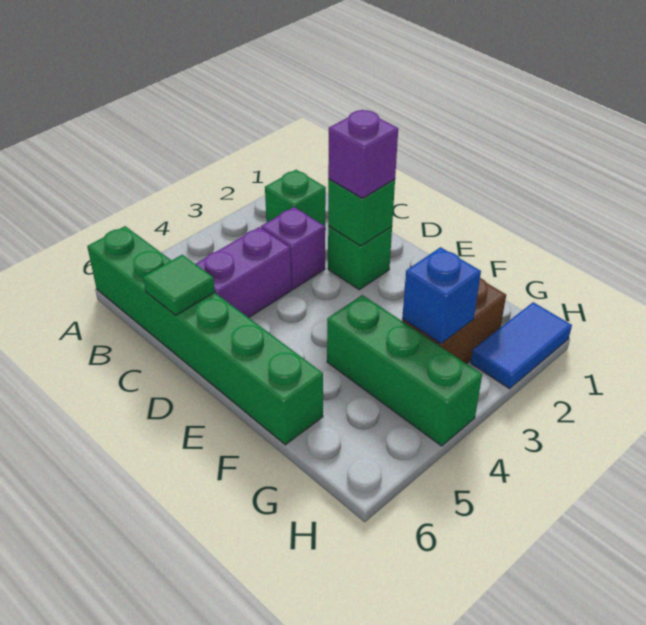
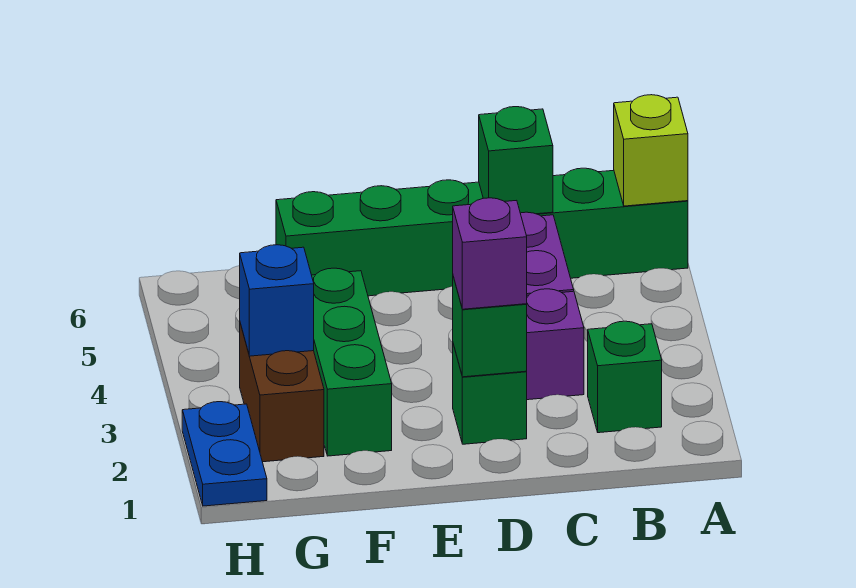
none -> lime brick A6 level 2
green tile C6 level 2 -> green brick C6 level 2
green brick F4:H4 level 1 -> green brick F2:F4 level 1
blue tile H1:H2 level 1 -> blue plate H1:H2 level 1

